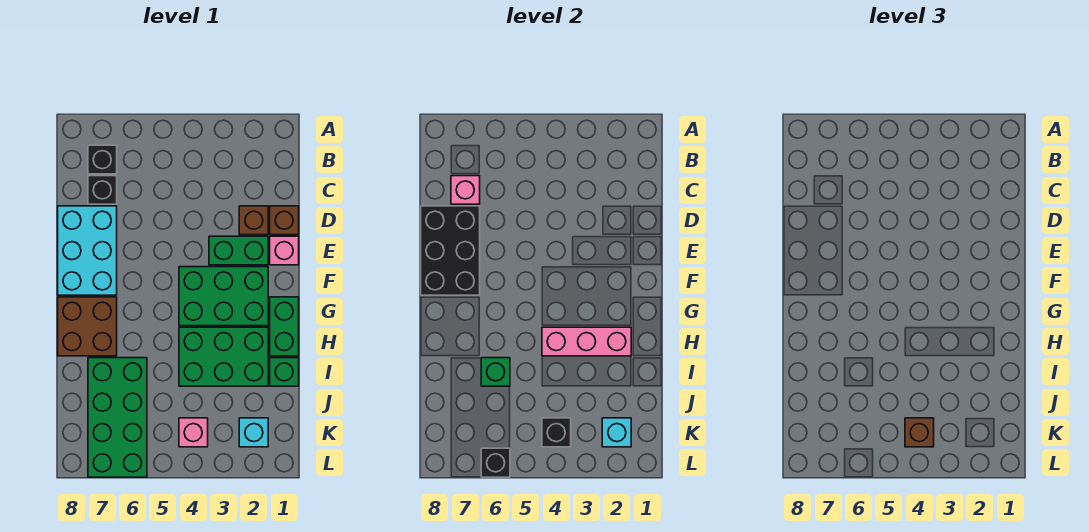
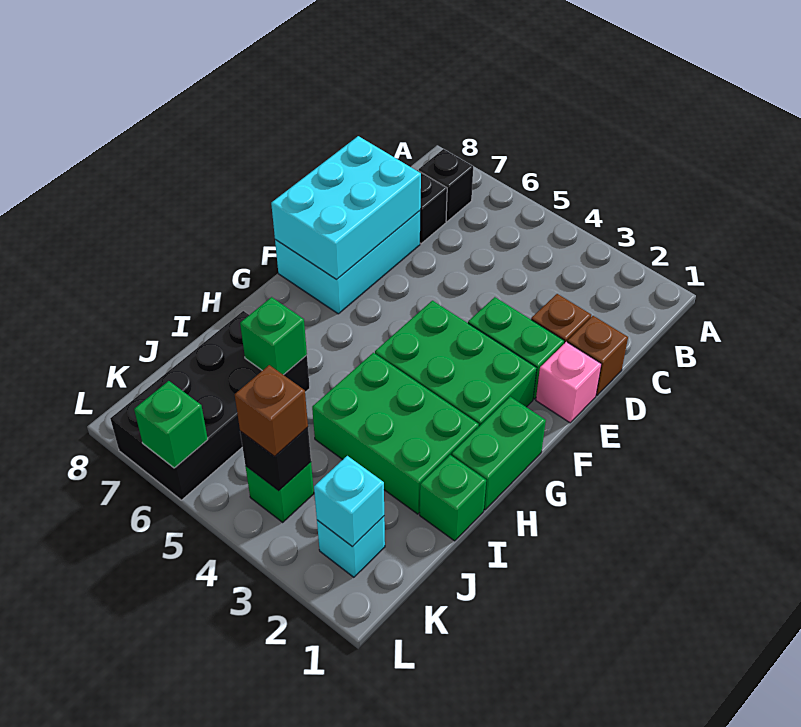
pink brick C7 level 2 -> none
black brick D7:F8 level 2 -> cyan brick D7:F8 level 2
brown brick G7:H8 level 1 -> none
pink brick H2:H4 level 2 -> none
green brick I6:L7 level 1 -> black brick I6:L7 level 1
pink brick K4 level 1 -> green brick K4 level 1
black brick L6 level 2 -> green brick L6 level 2

